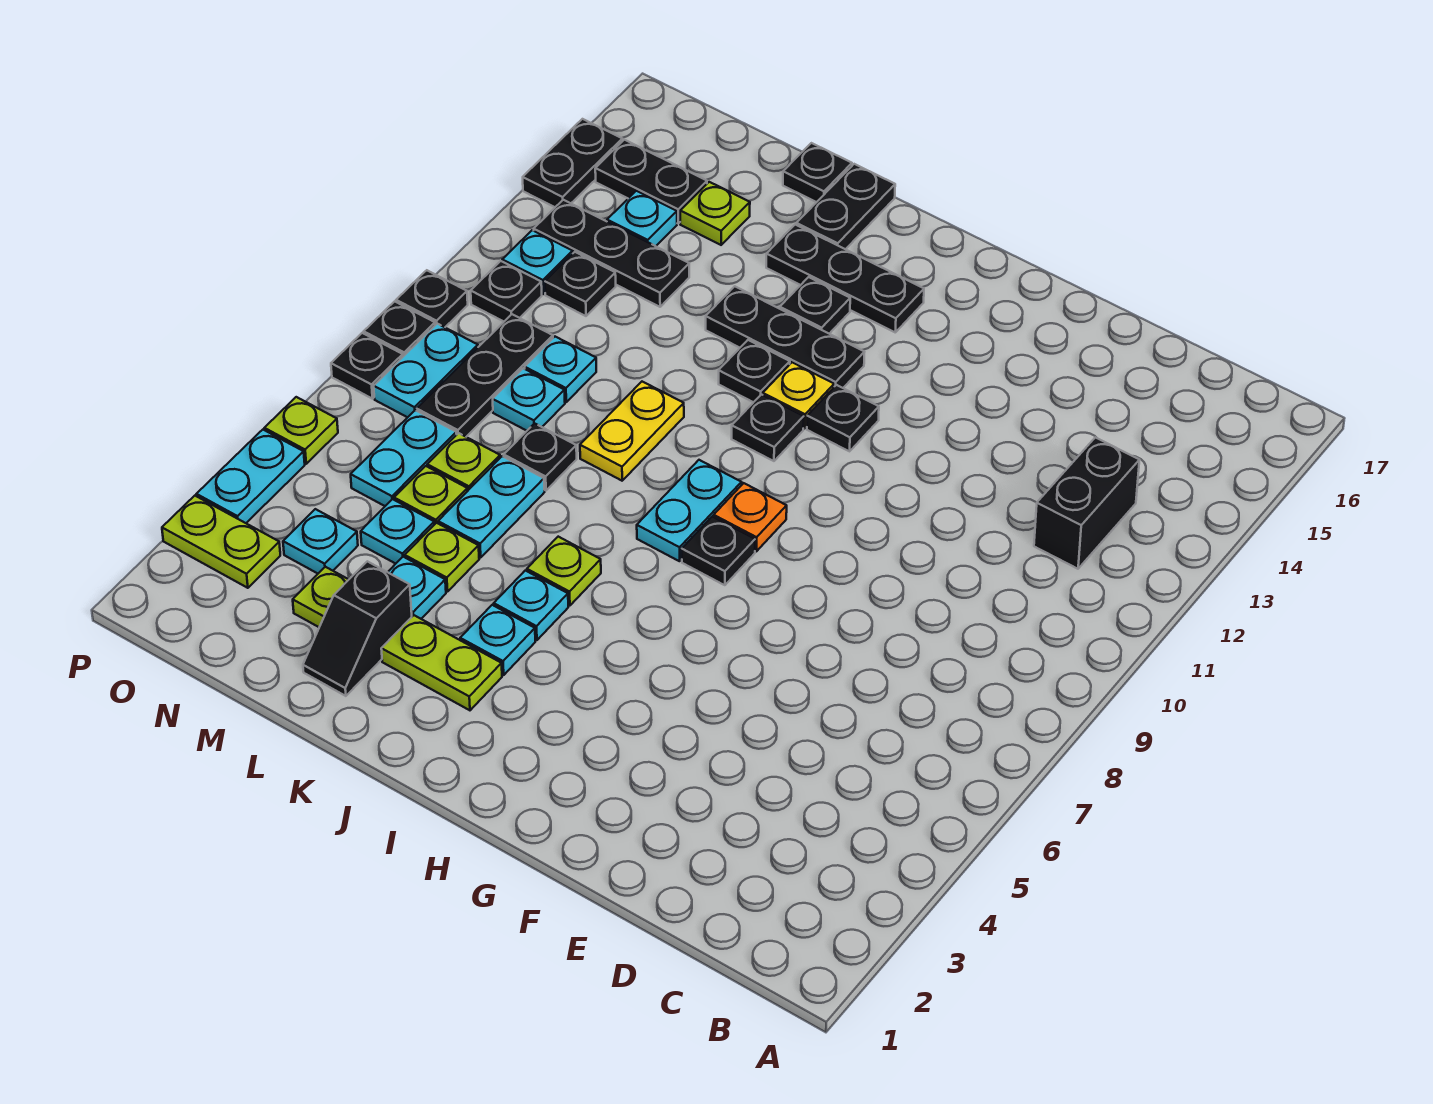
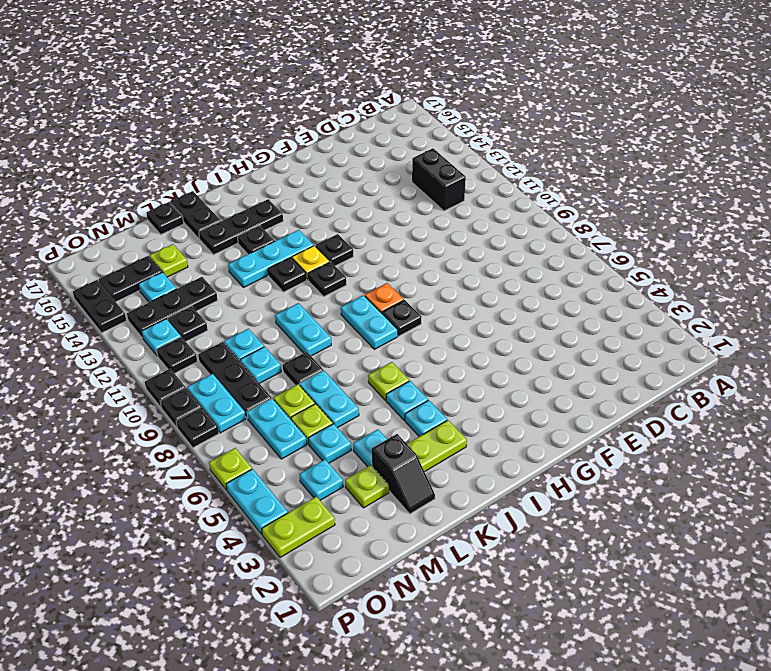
black plate I13:K13 level 1 -> cyan plate I13:K13 level 1
yellow plate K9:K10 level 1 -> cyan plate K9:K10 level 1
lime plate L5 level 1 -> none

